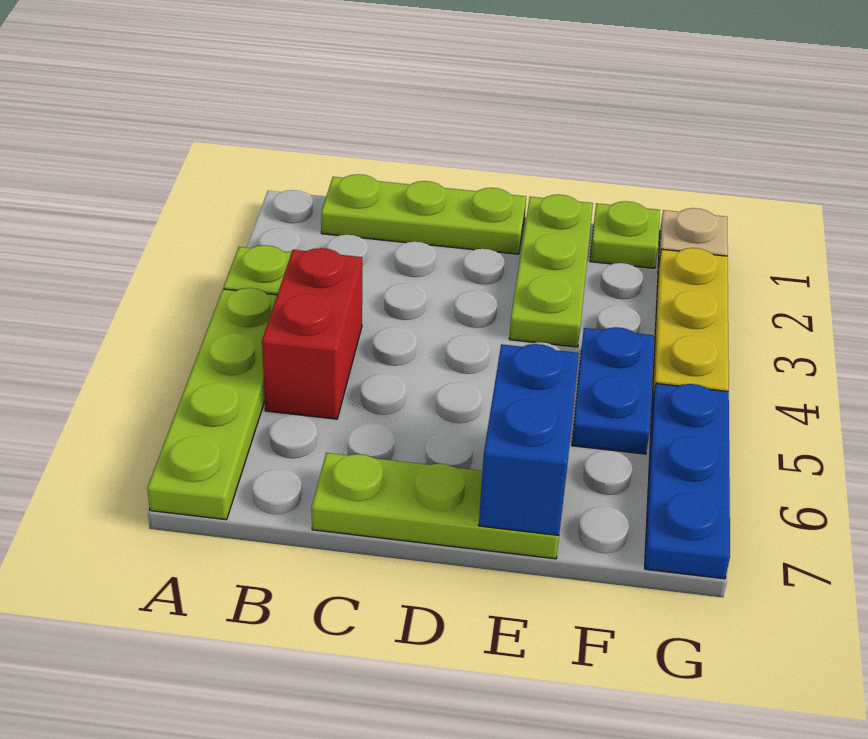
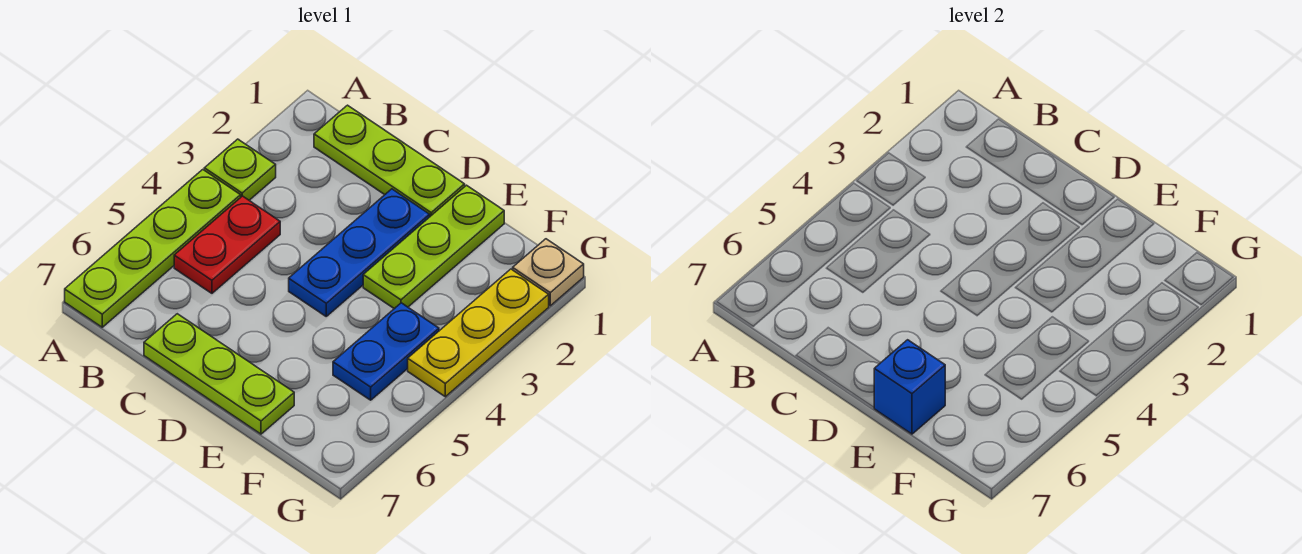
red brick B4:B5 level 1 -> red plate B4:B5 level 1
blue brick E6:E7 level 2 -> blue brick E7 level 2
lime plate F1 level 1 -> none
blue plate G5:G7 level 1 -> blue plate D2:D4 level 1

